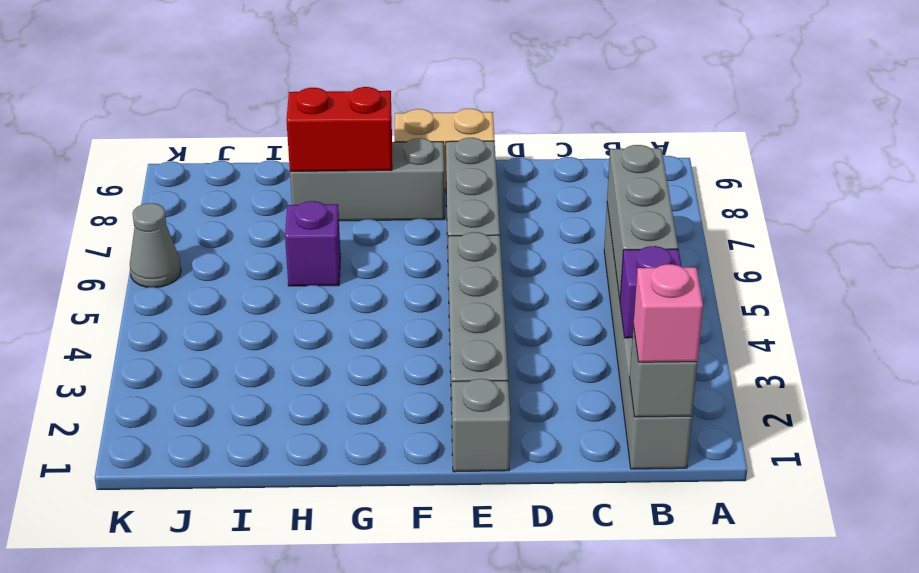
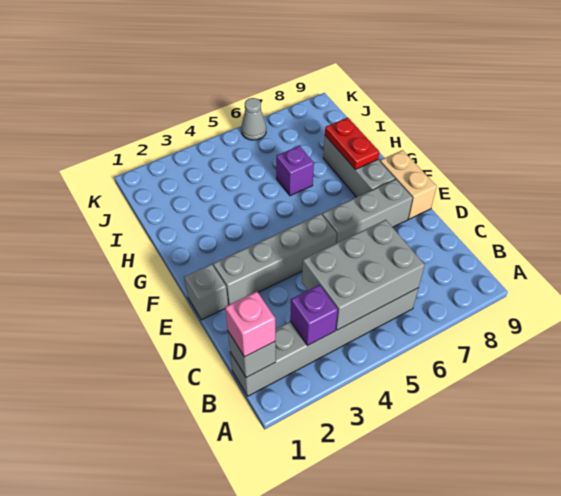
grey brick B4:B6 level 2 -> grey brick B4:C6 level 2
red brick G8:H8 level 2 -> red plate G8:H8 level 2

